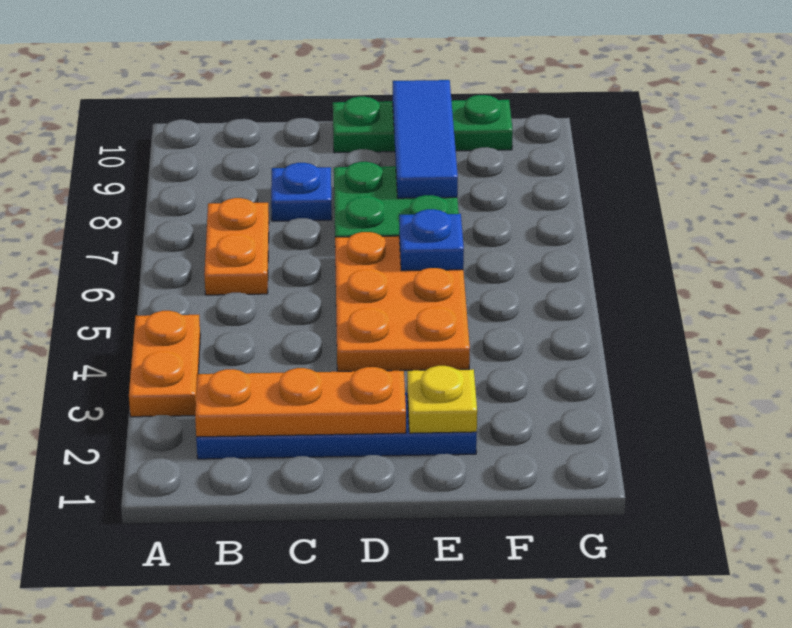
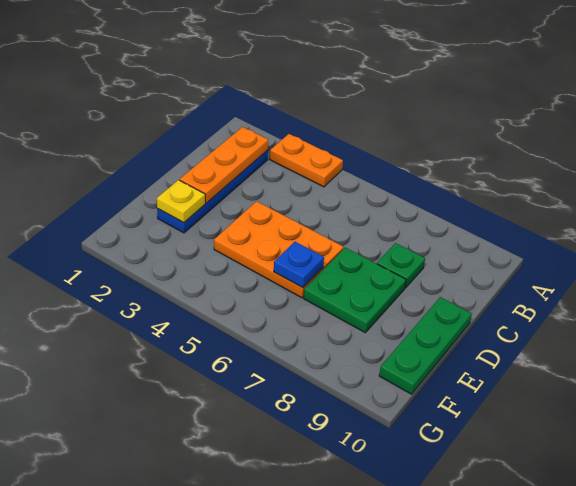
orange plate B6:B7 level 1 -> none
blue plate C8 level 1 -> green plate C8 level 1
blue tile E8:E10 level 2 -> none

